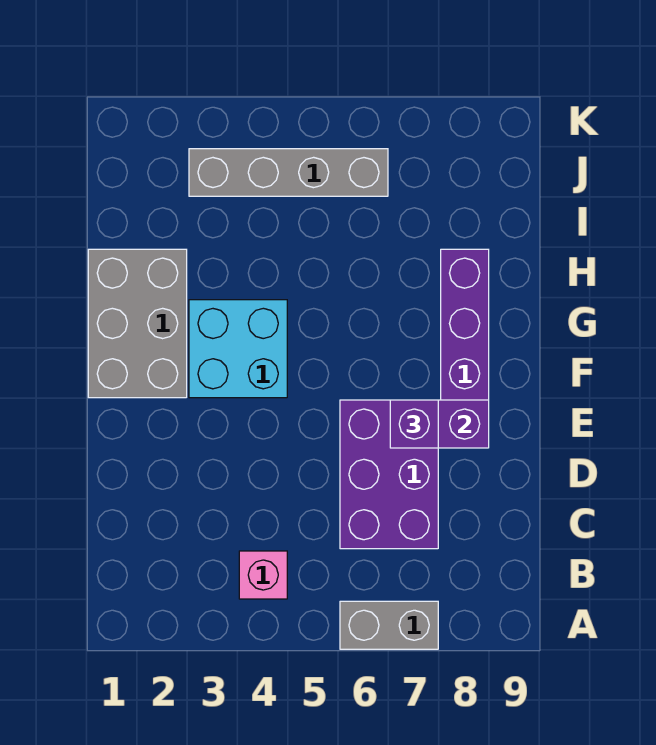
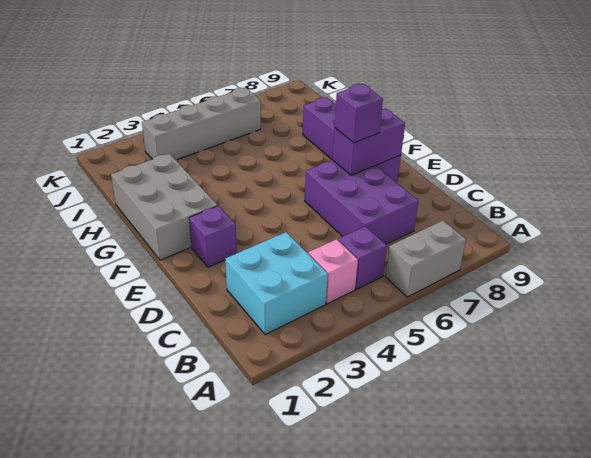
none -> purple brick B5 level 1
none -> purple brick E2 level 1
cyan brick F3:G4 level 1 -> cyan brick B2:C3 level 1

